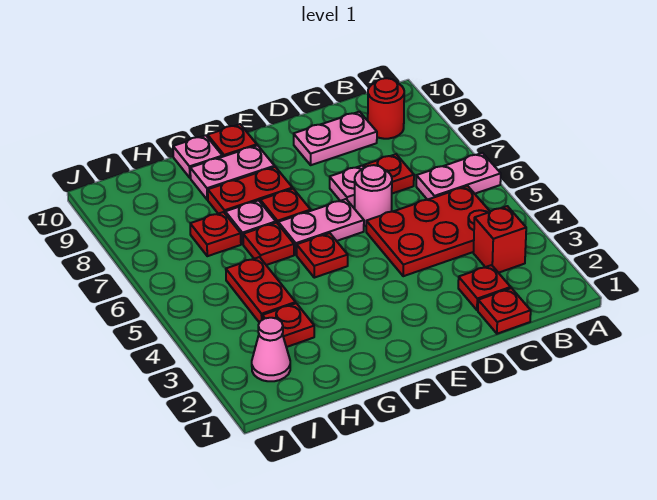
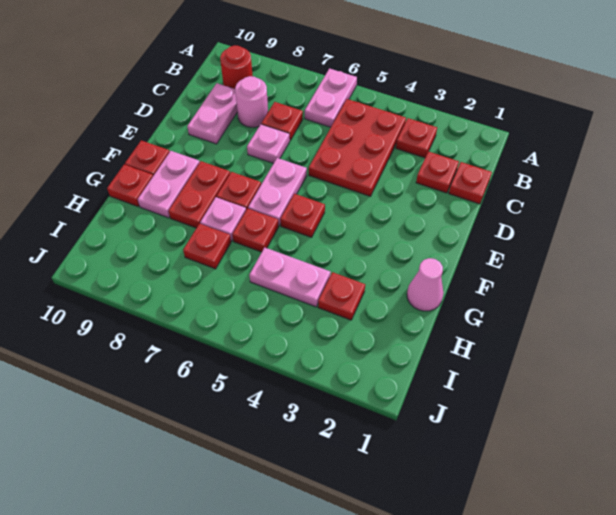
red brick B3 level 1 -> red plate B3 level 1
pink round brick D6 level 1 -> pink round brick C8 level 1
pink plate G10 level 1 -> red plate G10 level 1
red plate H4:H5 level 1 -> pink plate H4:H5 level 1
pink cone I2 level 1 -> pink cone G1 level 1

